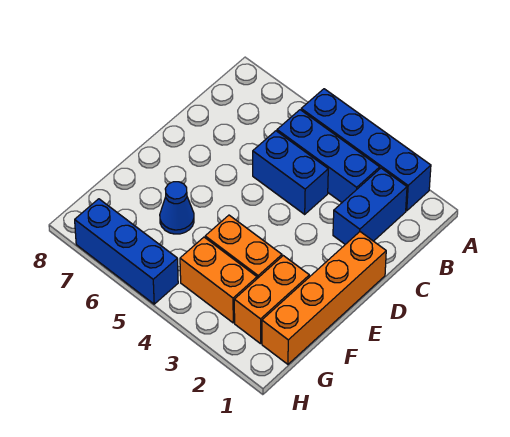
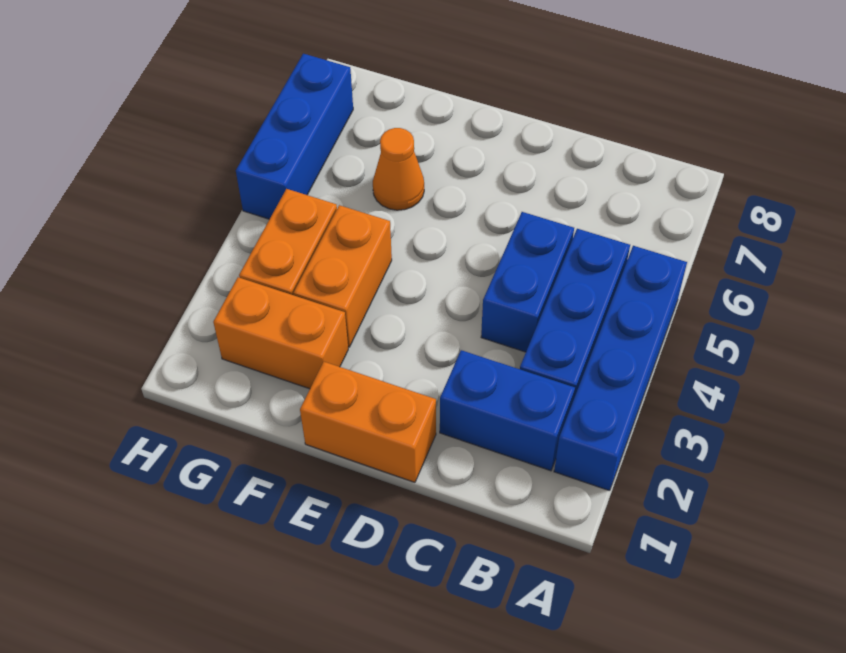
orange brick D1:G1 level 1 -> orange brick D1:E1 level 1
blue cone F6 level 1 -> orange cone F6 level 1

